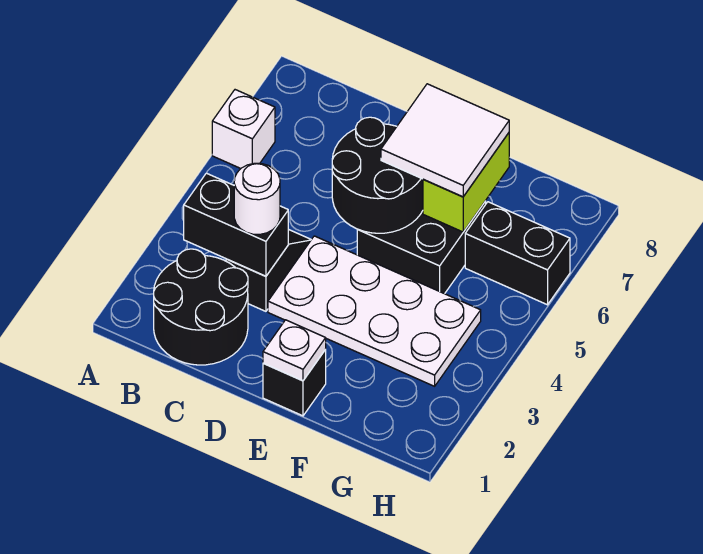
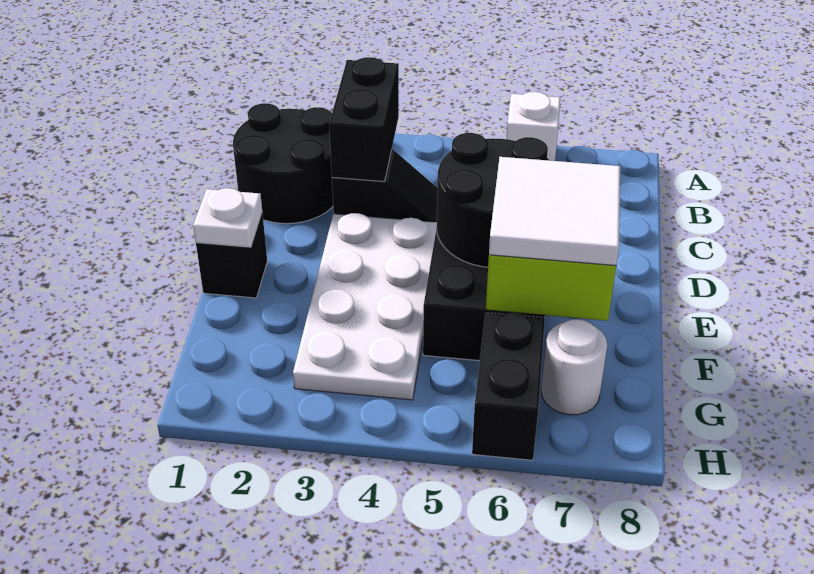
white round brick C3 level 3 -> white round brick G7 level 1

